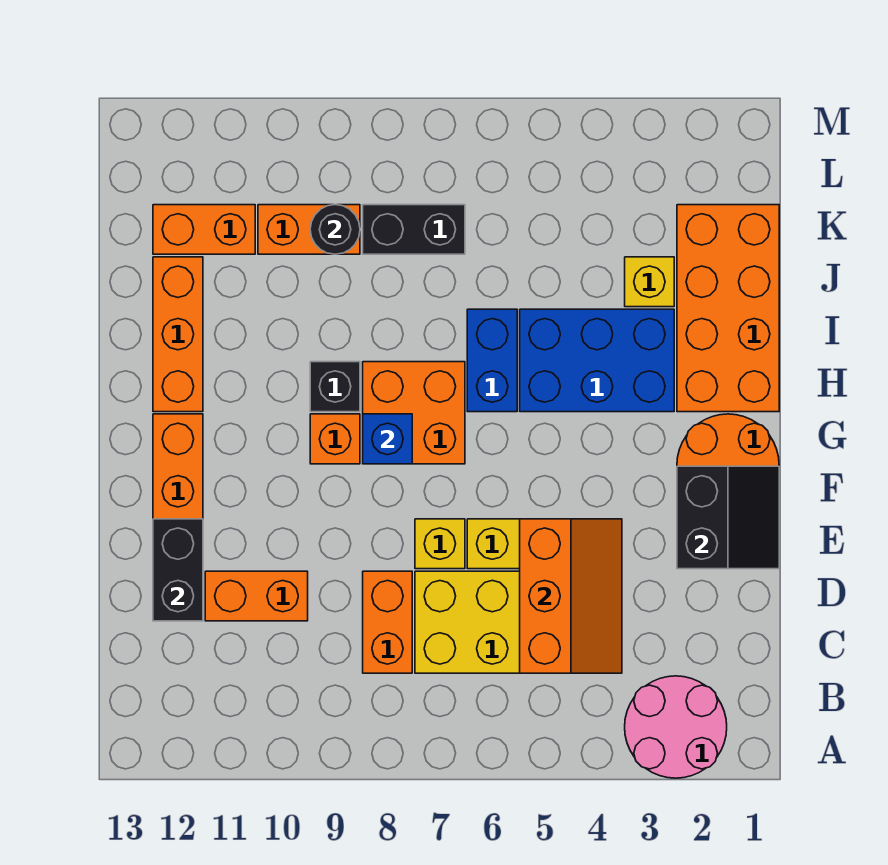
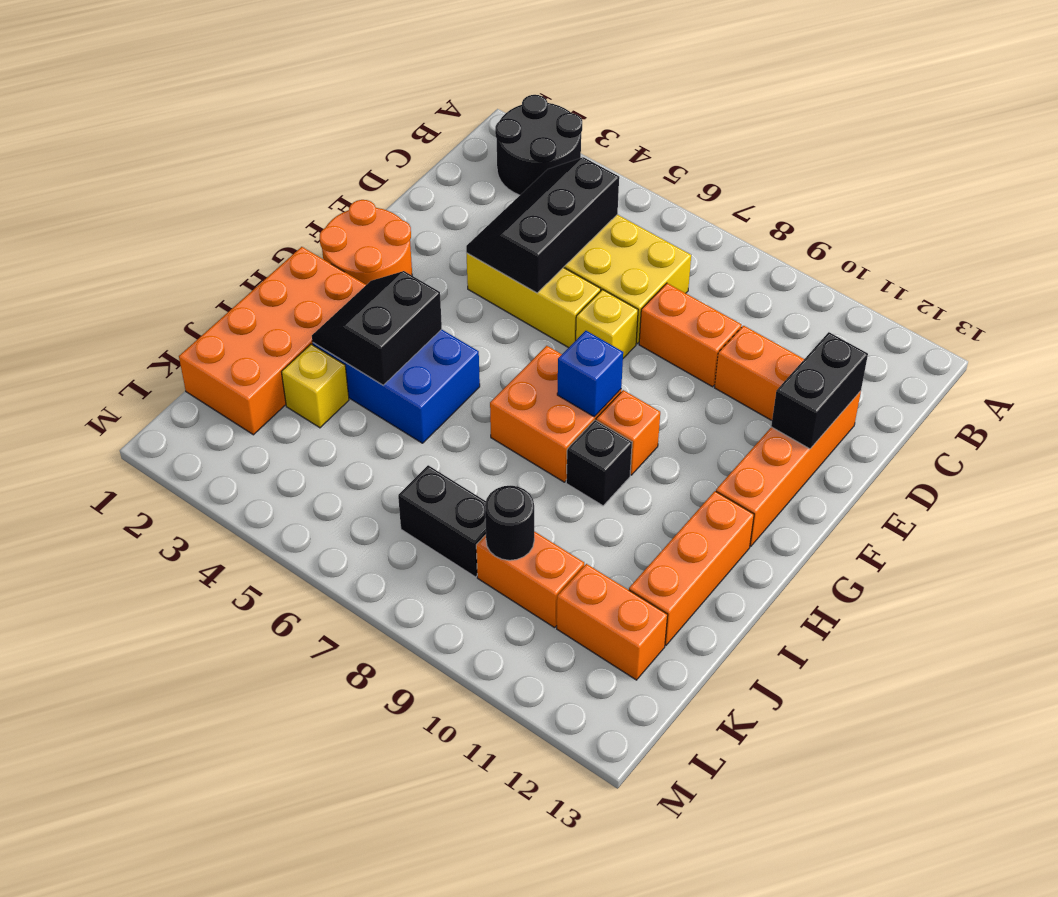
pink round brick A2:B3 level 1 -> black round brick A2:B3 level 1
orange slope C4:E5 level 2 top 5 -> black slope C4:E5 level 2 top 5
orange brick C8:D8 level 1 -> orange brick D8:D9 level 1
black slope E1:F2 level 2 top 2 -> black slope H3:I4 level 2 top 4
blue brick H6:I6 level 1 -> none

